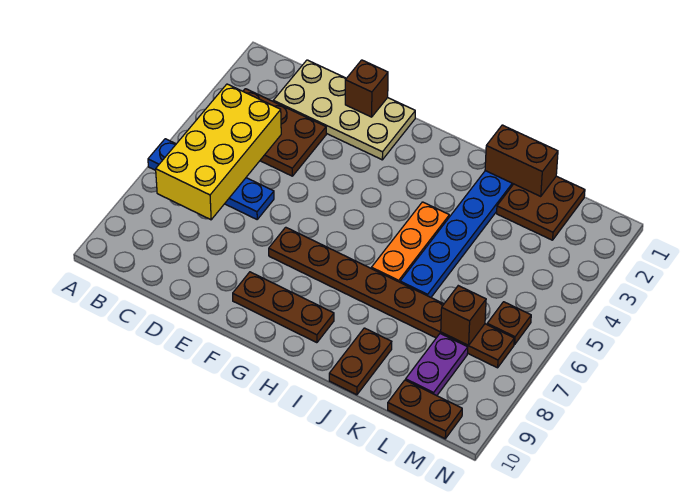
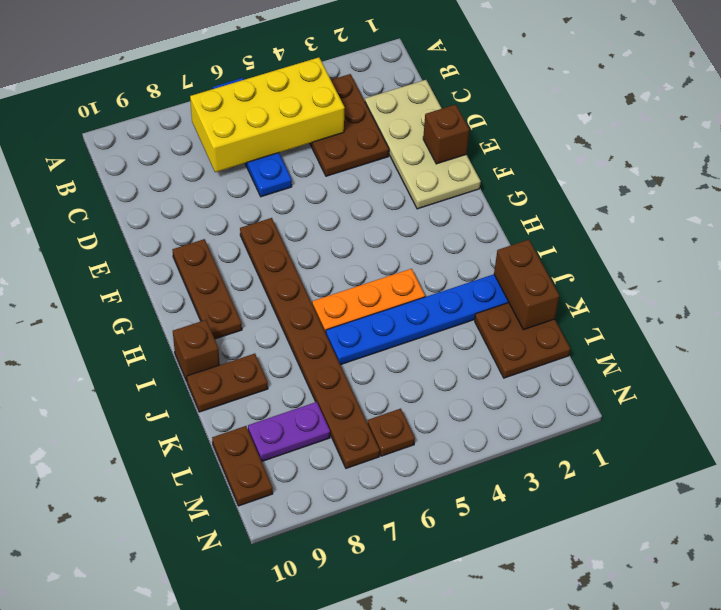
brown brick L7 level 2 -> brown brick I10 level 1

